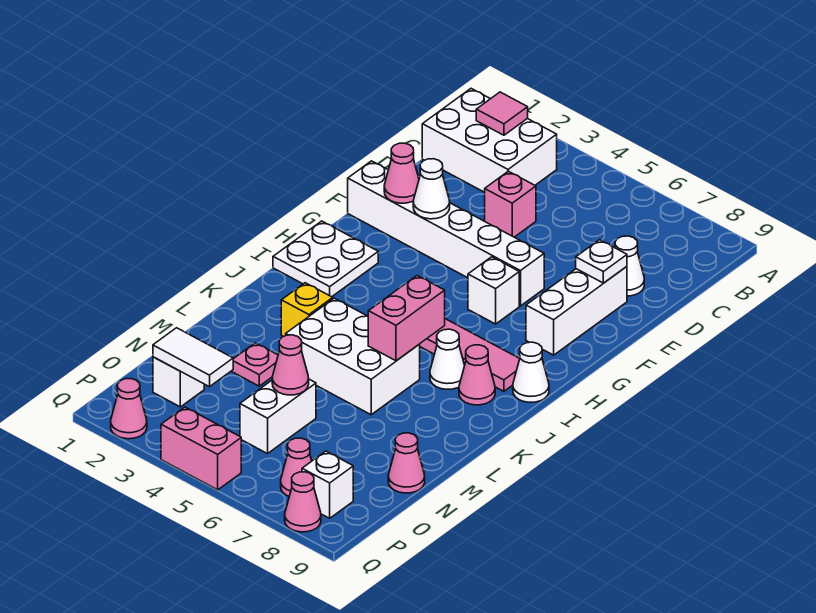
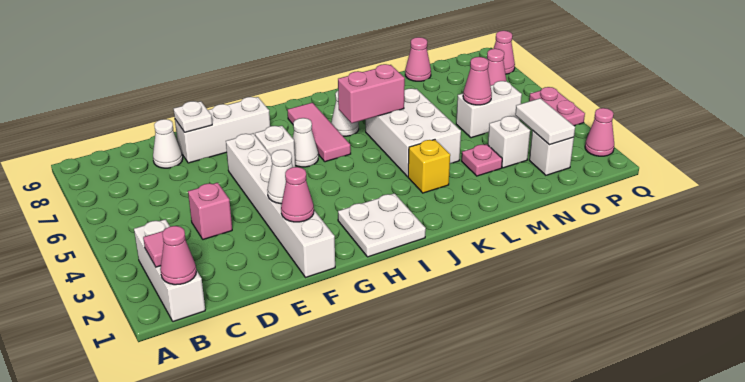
white brick B1:C3 level 1 -> white brick B1:B3 level 1
white cone I9 level 1 -> white cone H6 level 1
pink cone J8 level 1 -> pink cone B1 level 2
white brick P8 level 1 -> white brick N3 level 1
pink brick Q4:Q5 level 1 -> pink plate Q4:Q5 level 1

